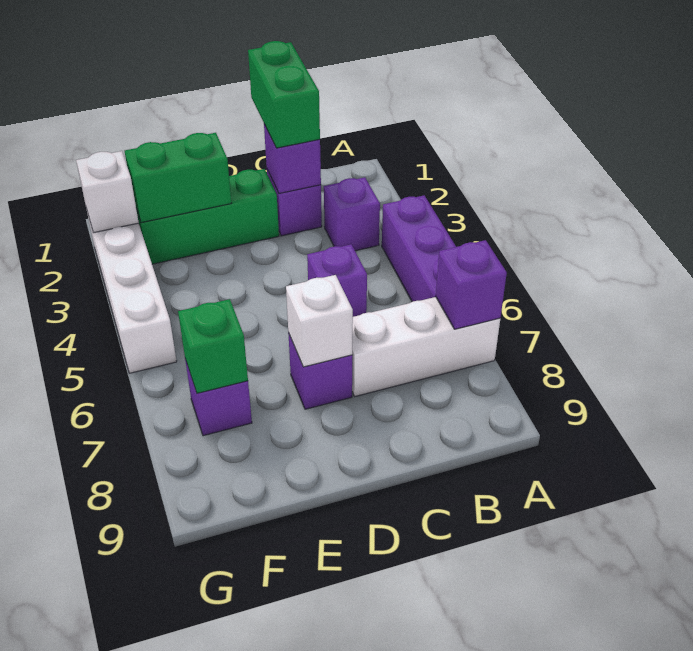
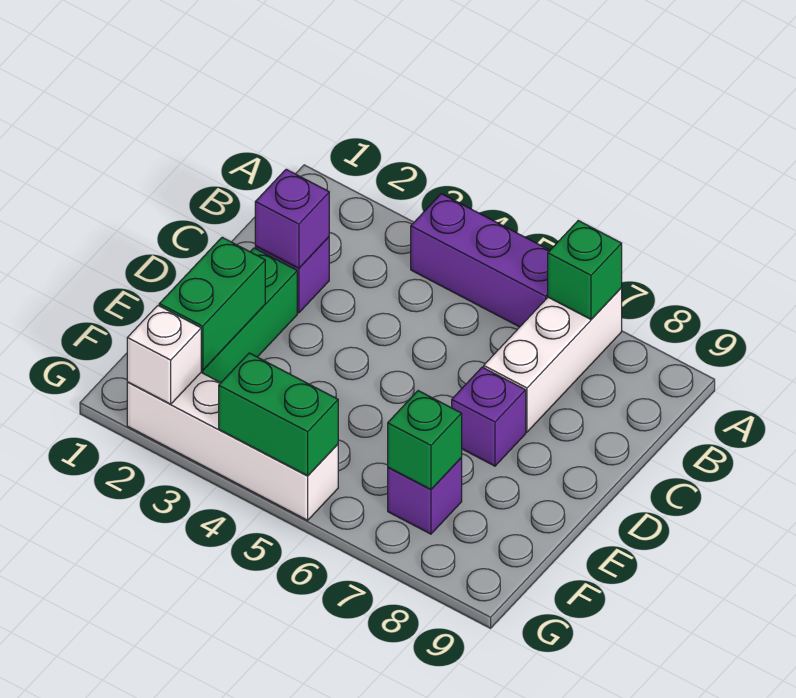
purple brick A7 level 2 -> green brick A7 level 2
purple brick B3 level 1 -> none
green brick C1:C2 level 3 -> green brick G4:G5 level 2
purple brick C5 level 1 -> none
white brick D7 level 2 -> none

